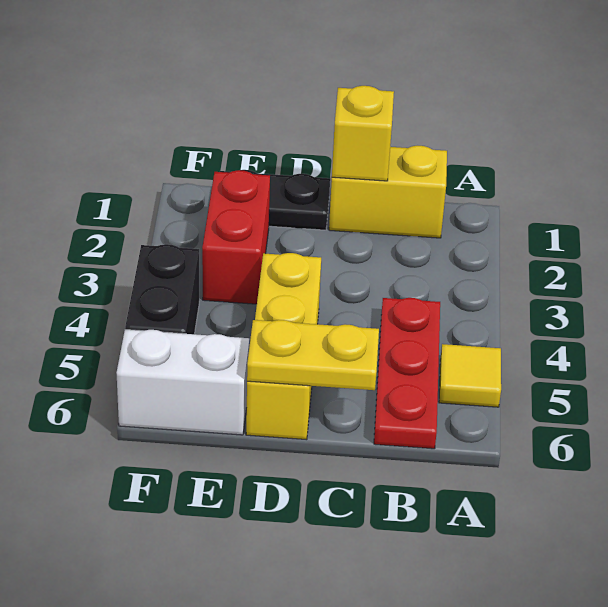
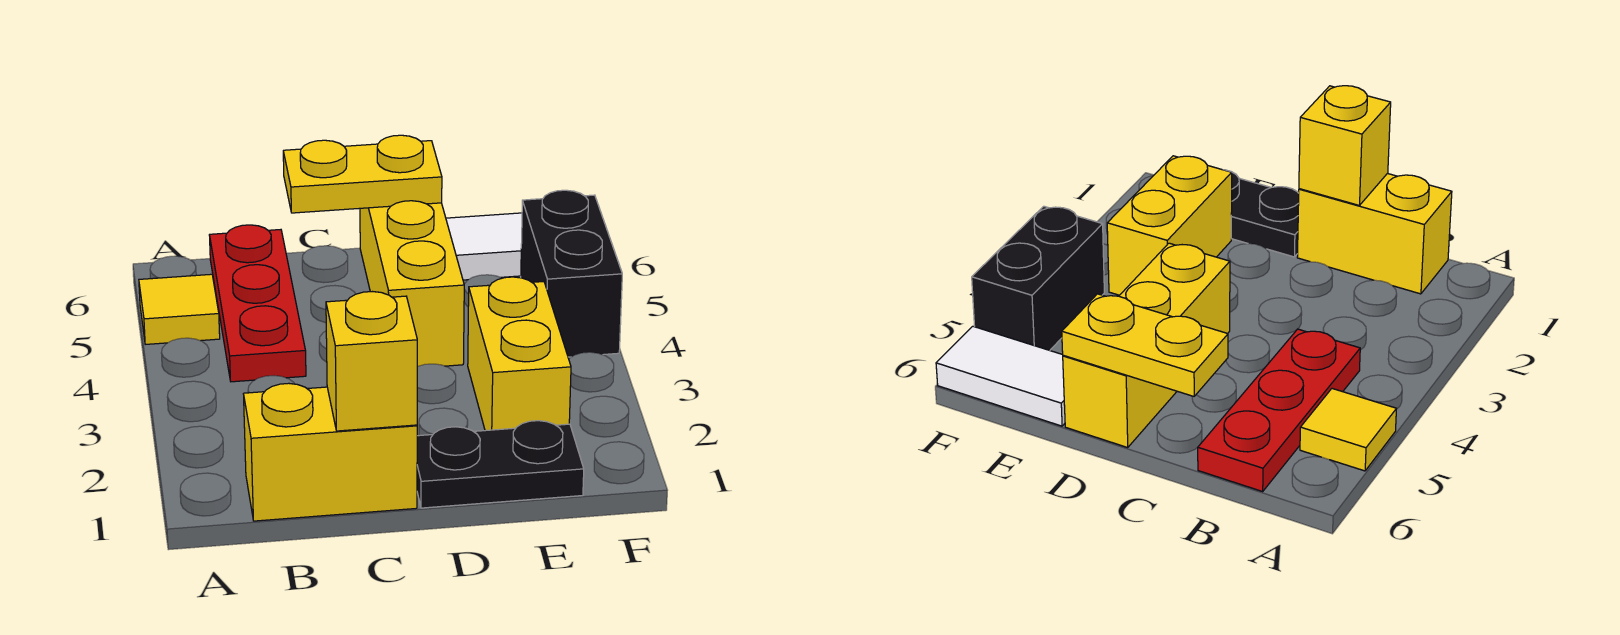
red brick E2:E3 level 1 -> yellow brick E2:E3 level 1
white brick E6:F6 level 1 -> white tile E6:F6 level 1

